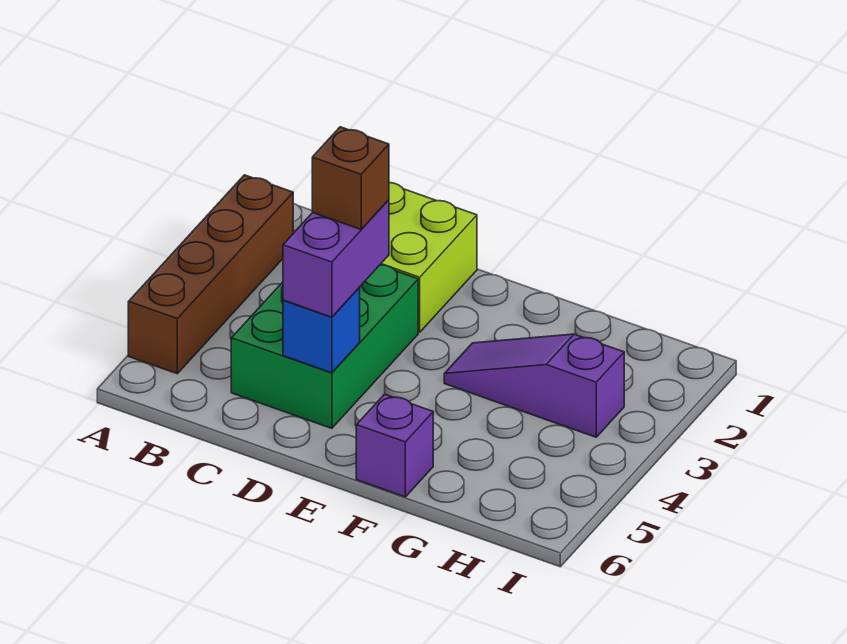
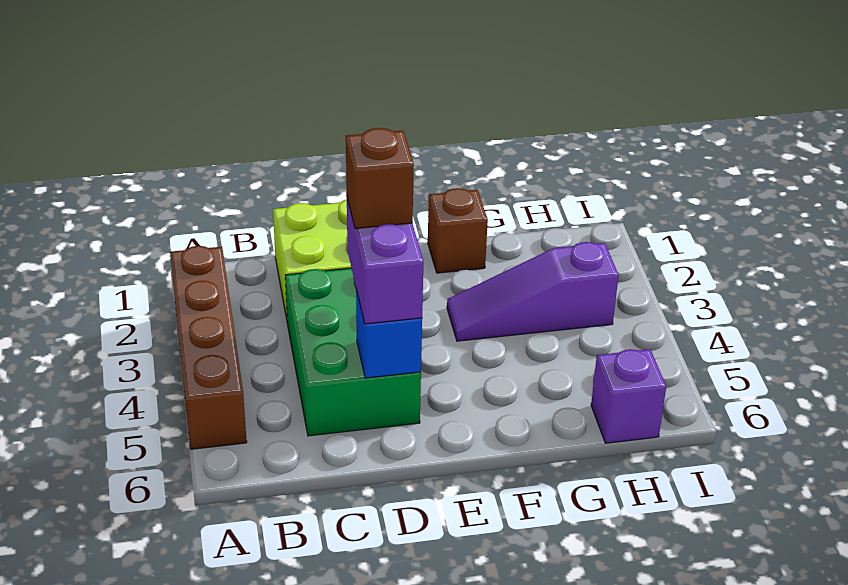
none -> brown brick F1 level 1
purple brick F6 level 1 -> purple brick H6 level 1

